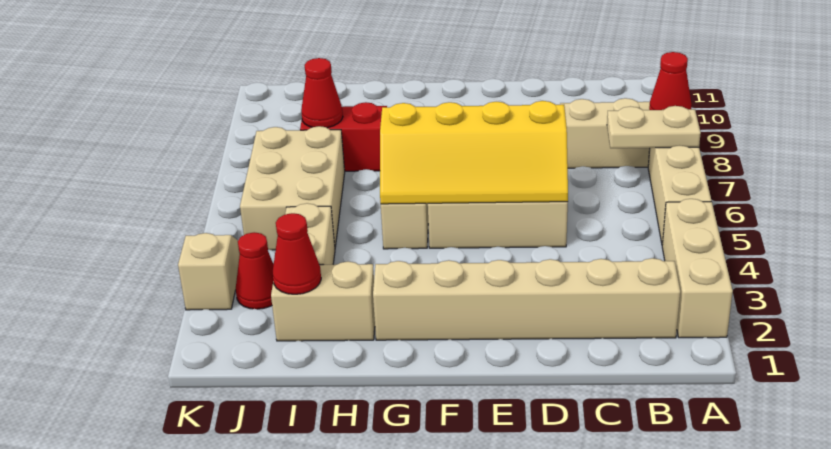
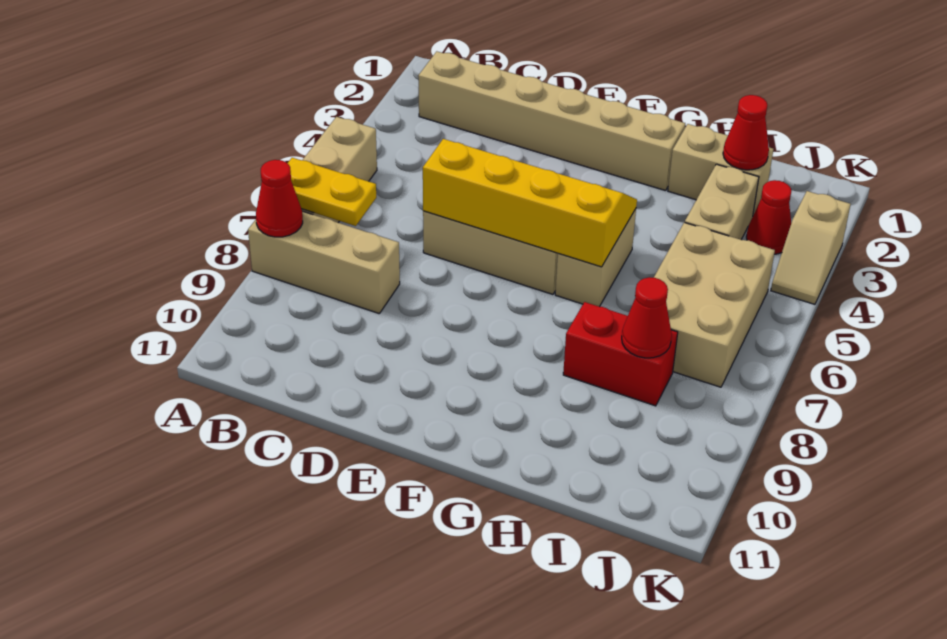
tan brick A2:A4 level 1 -> none
tan plate A7:B7 level 2 -> yellow plate A7:B7 level 2

